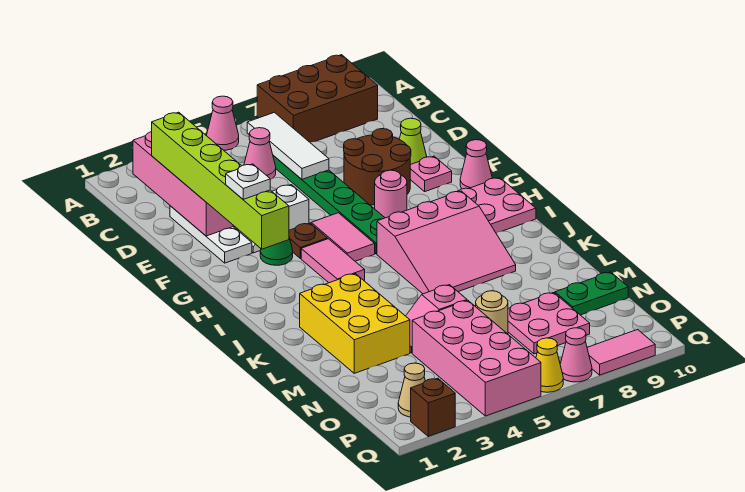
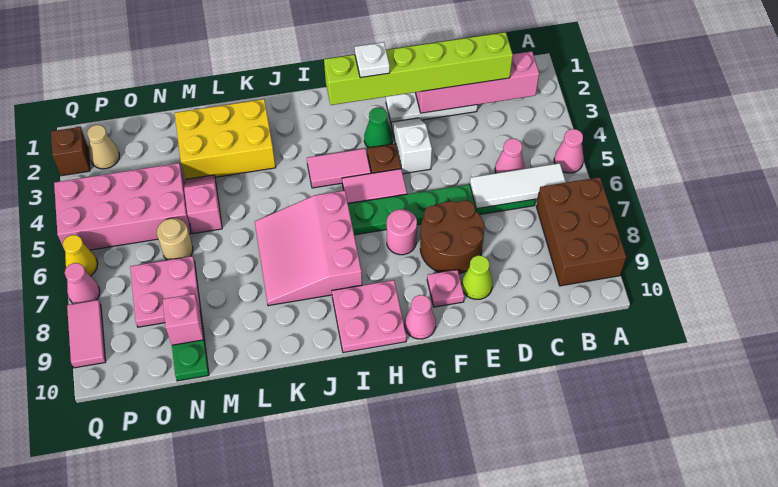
none -> pink brick N9 level 2

